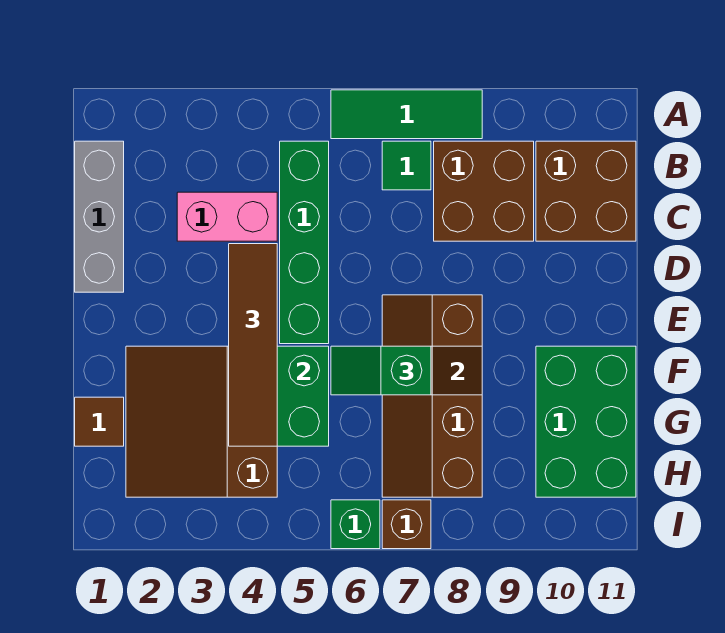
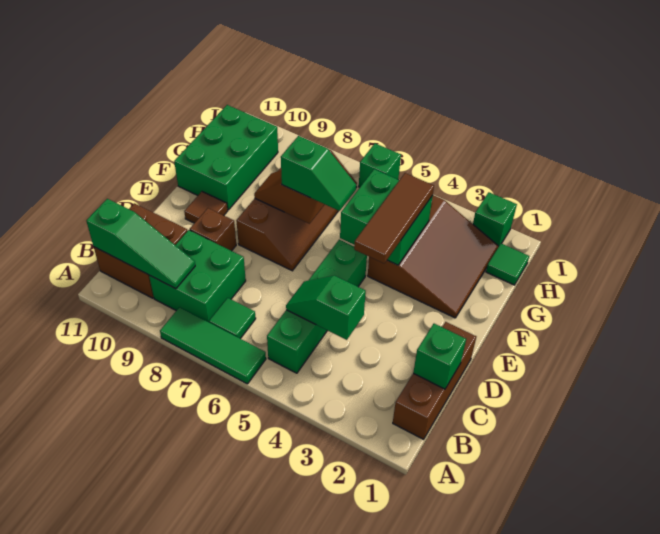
grey brick B1:D1 level 1 -> brown brick B1:D1 level 1
brown brick B8:C9 level 1 -> green brick B8:C9 level 1
none -> green slope B9:B11 level 2 top 11
none -> green brick C1 level 2
pink brick C3:C4 level 1 -> none
none -> green slope C4:C5 level 2 top 4
brown tile D4:G4 level 3 -> brown tile E4:G4 level 3
brown tile G1 level 1 -> brown tile E10 level 1
none -> green tile H1 level 1
none -> green brick I2 level 1
brown brick I7 level 1 -> brown brick D9 level 1

